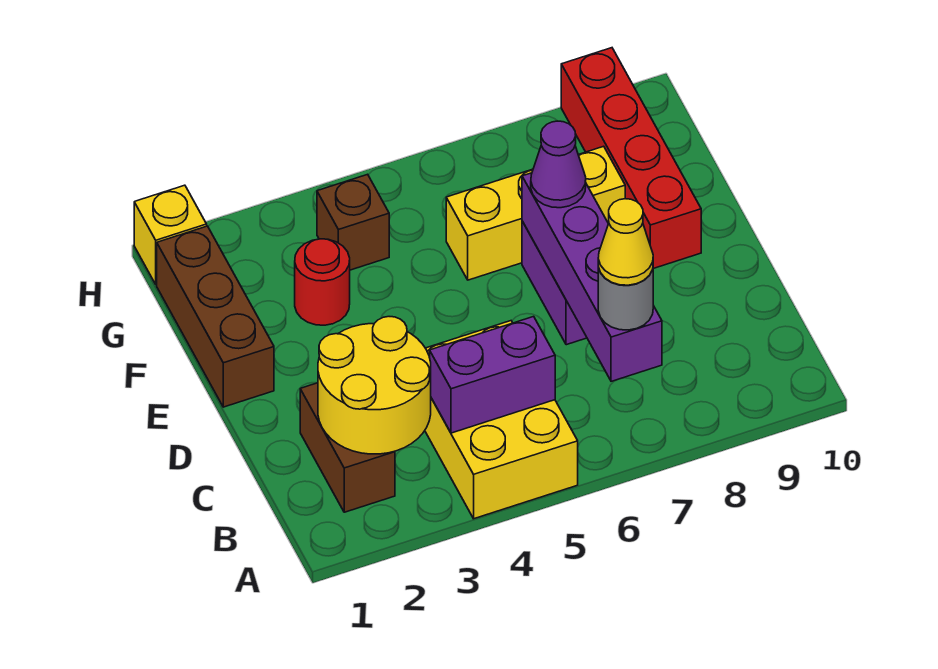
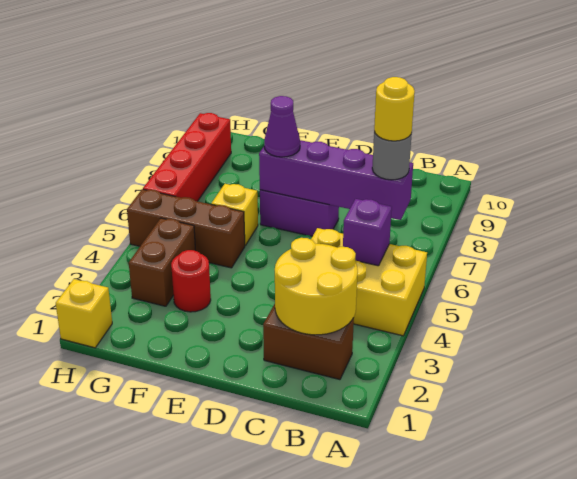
purple brick B4:B5 level 2 -> purple brick B5 level 2
yellow cone B7 level 4 -> yellow round brick B7 level 4
brown brick E1:G1 level 1 -> brown brick F5:H5 level 1
red brick E9:H9 level 1 -> red brick H6:H9 level 1
yellow brick F6:F8 level 1 -> yellow brick F6 level 1
brown brick G4 level 1 -> brown brick G3:G4 level 1

